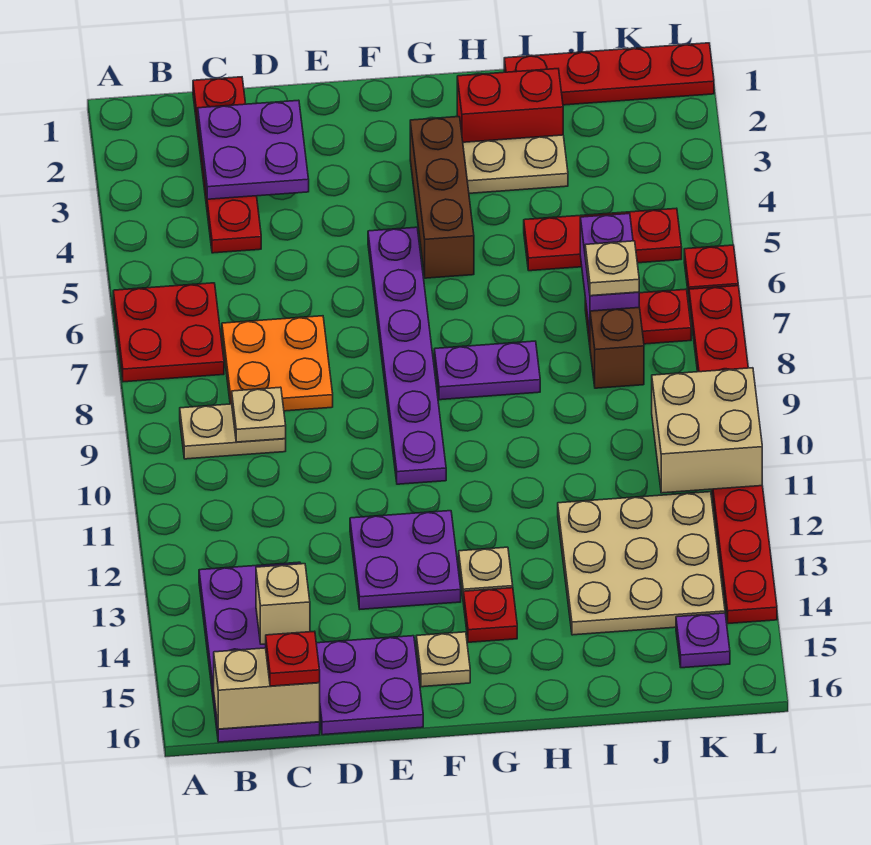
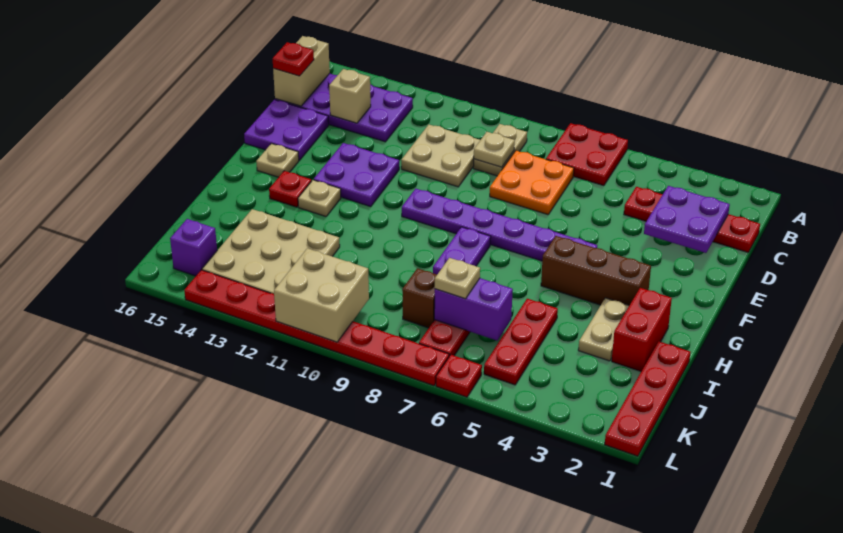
none -> tan plate C10:D11 level 1
purple plate K15 level 1 -> purple brick K15 level 1

